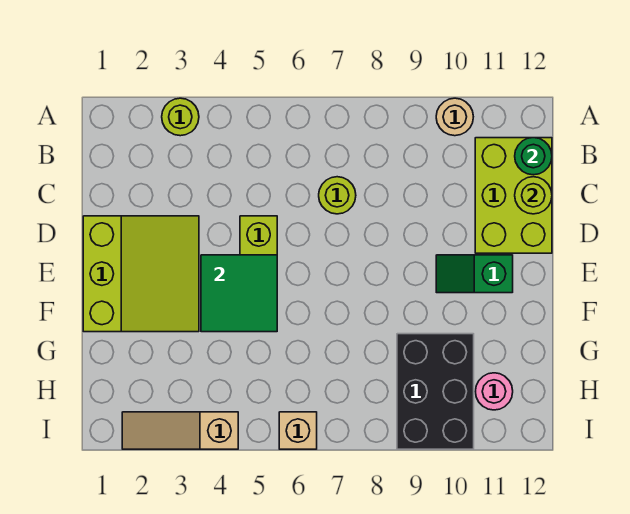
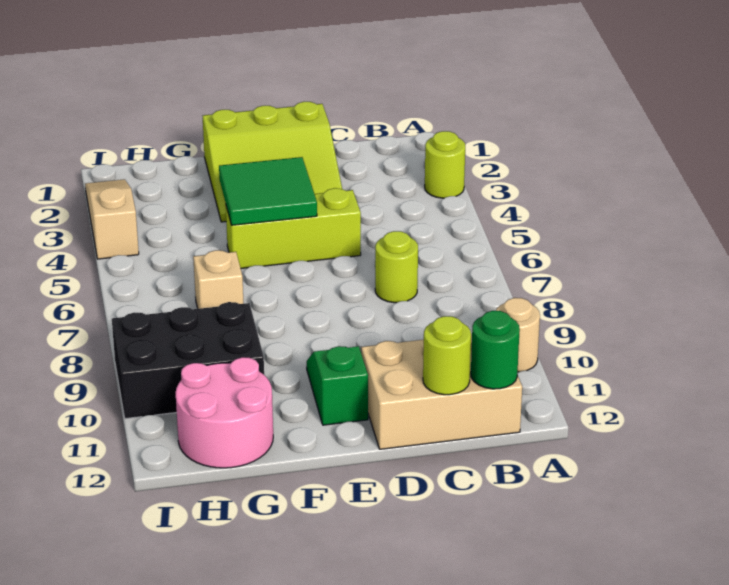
lime brick B11:D12 level 1 -> tan brick B11:D12 level 1
pink round brick H11 level 1 -> pink round brick G11:H12 level 1
tan brick I6 level 1 -> tan brick G7 level 1

